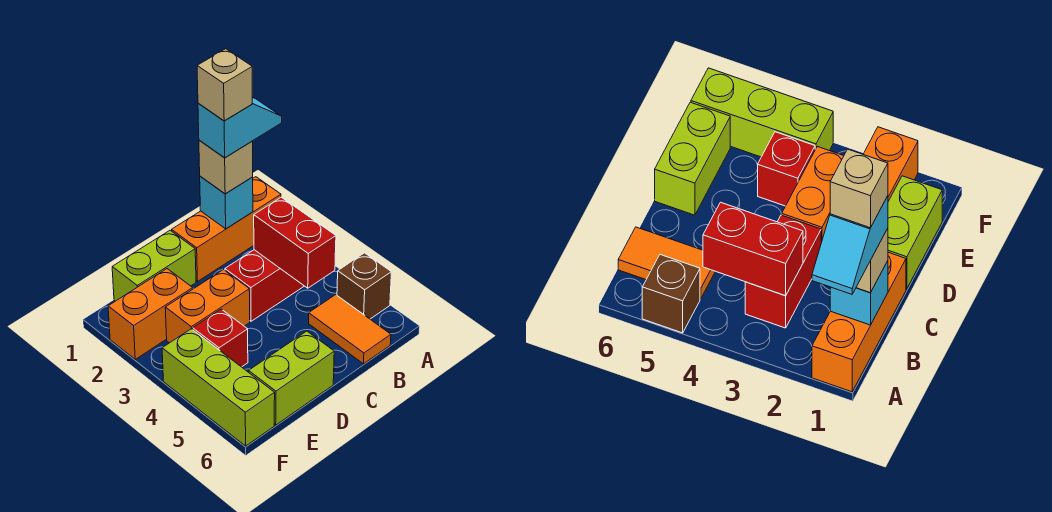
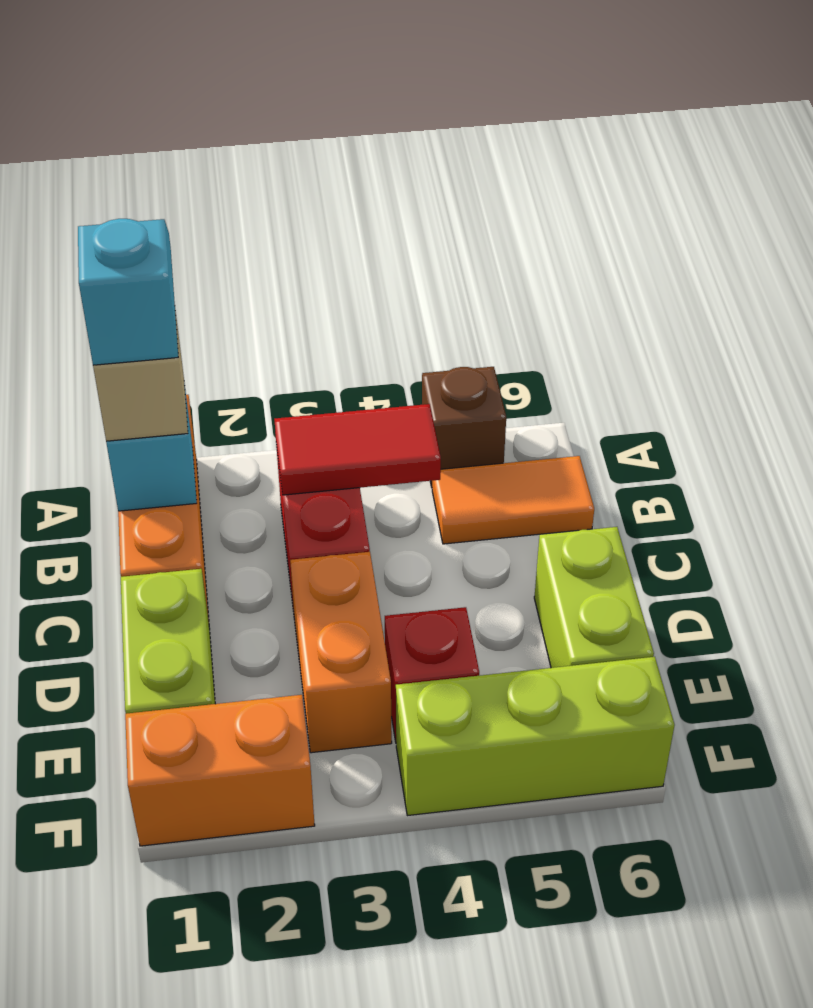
tan brick B1 level 5 -> none
red brick B3:B4 level 2 -> red tile B3:B4 level 2
orange brick E2:F2 level 1 -> orange brick F1:F2 level 1

